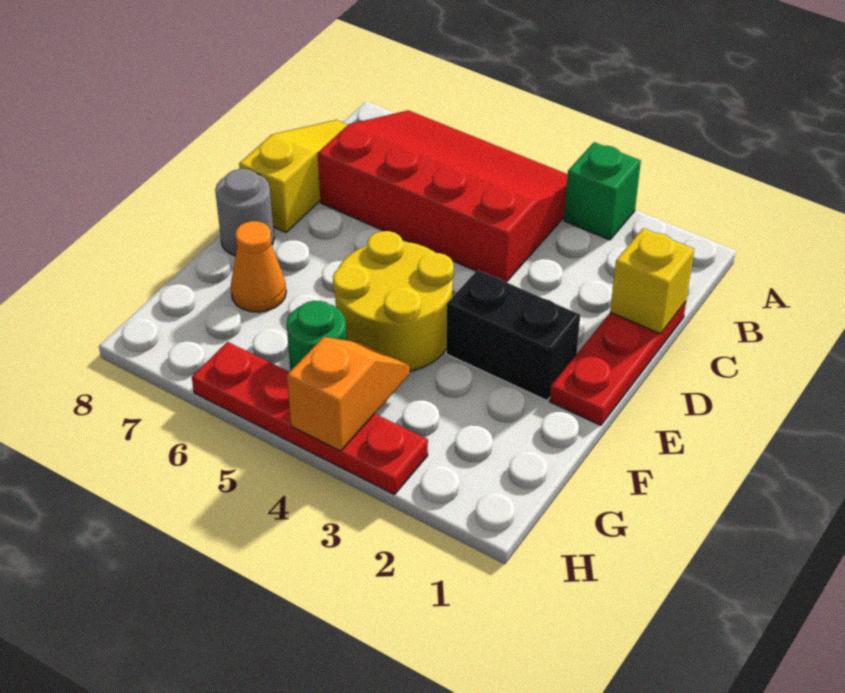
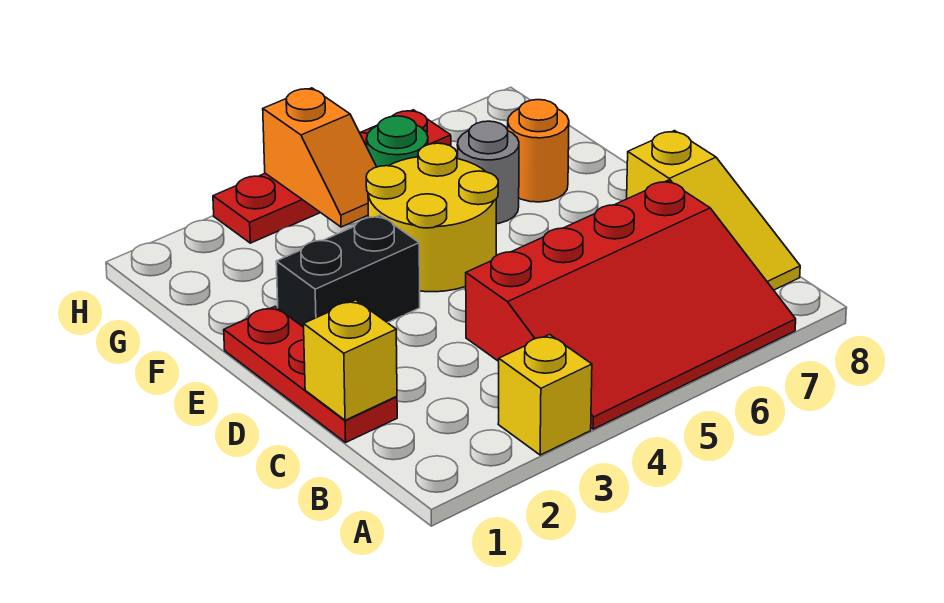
green brick A3 level 1 -> yellow brick A3 level 1
grey round brick E8 level 1 -> grey round brick F6 level 1
orange cone F7 level 1 -> orange round brick F7 level 1

